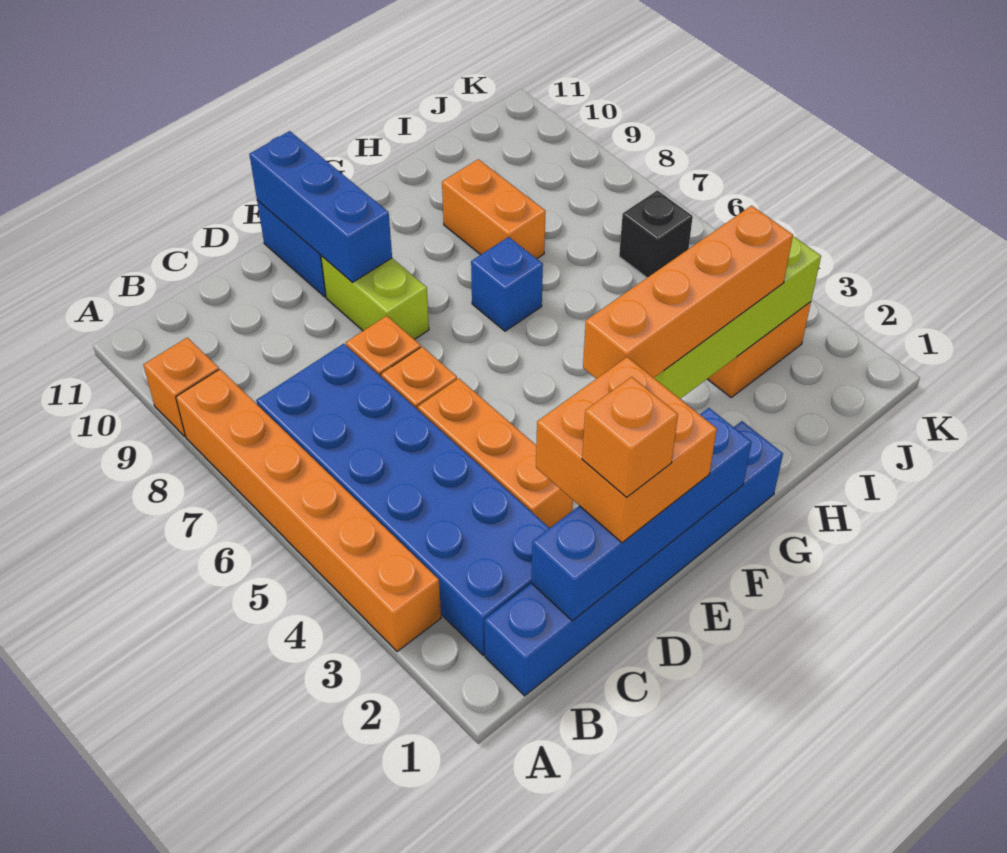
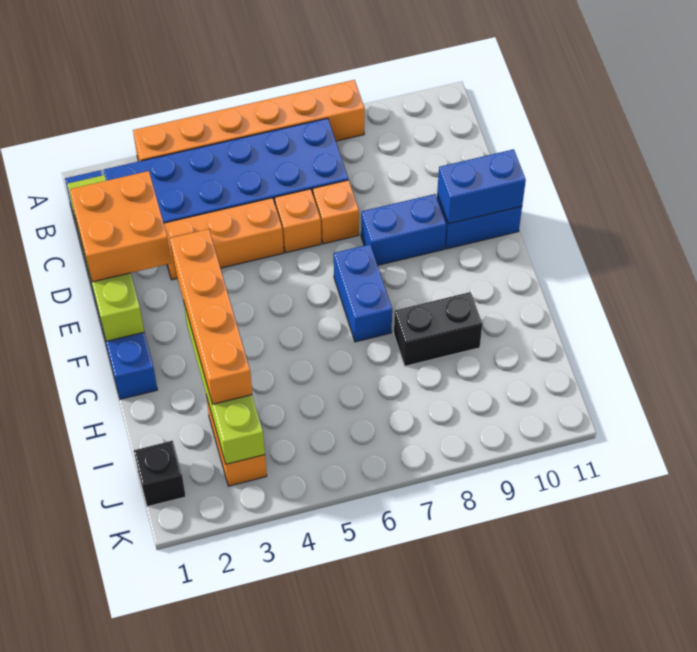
orange brick A9 level 1 -> none
blue brick C1:F1 level 2 -> lime brick C1:F1 level 2
orange brick D1 level 4 -> none
lime brick E8:E9 level 1 -> blue brick E8:E9 level 1
blue brick E9:E11 level 2 -> blue brick E10:E11 level 2
blue brick G7 level 1 -> blue brick F7:G7 level 1
orange brick H8:H9 level 1 -> black brick H8:H9 level 1
black brick J6 level 1 -> black brick J1 level 1

